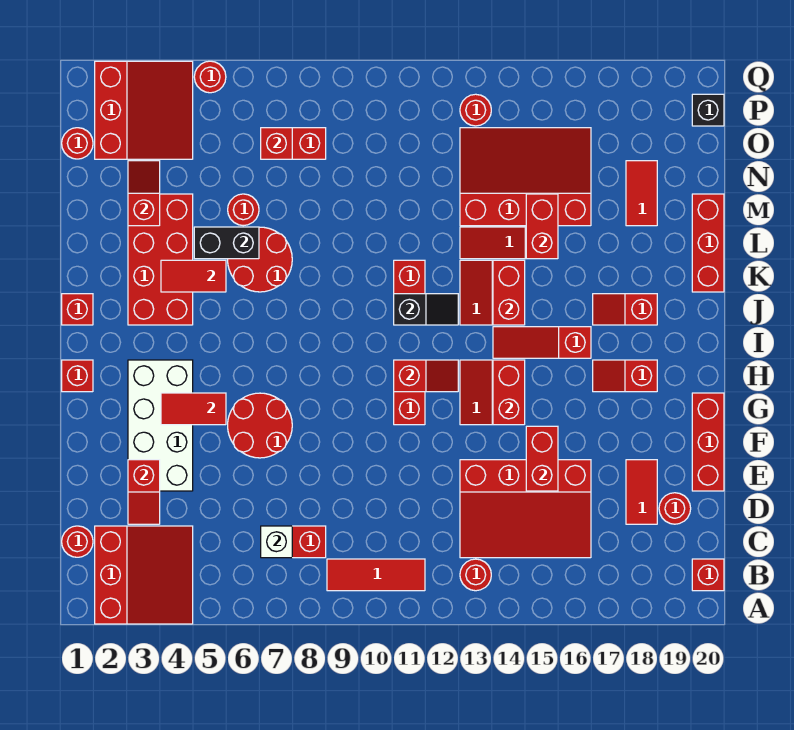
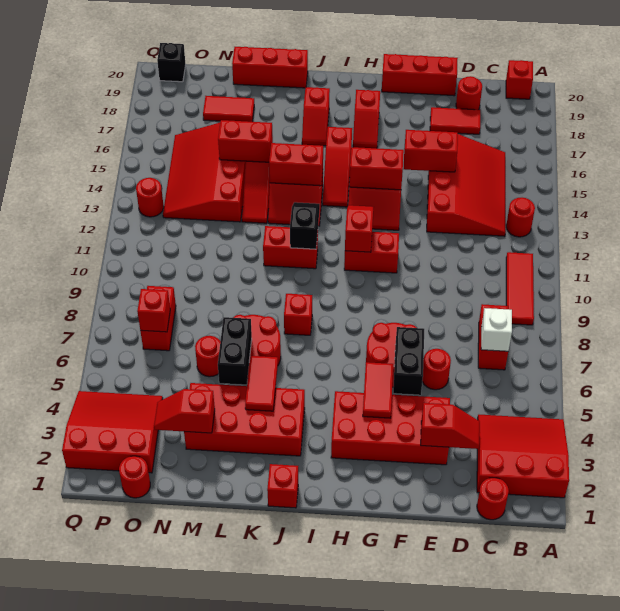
white brick E3:H4 level 1 -> red brick E3:H4 level 1
none -> black brick F5:F6 level 2
red brick H1 level 1 -> red brick J8 level 1
red round brick Q5 level 1 -> red round brick E6 level 1

